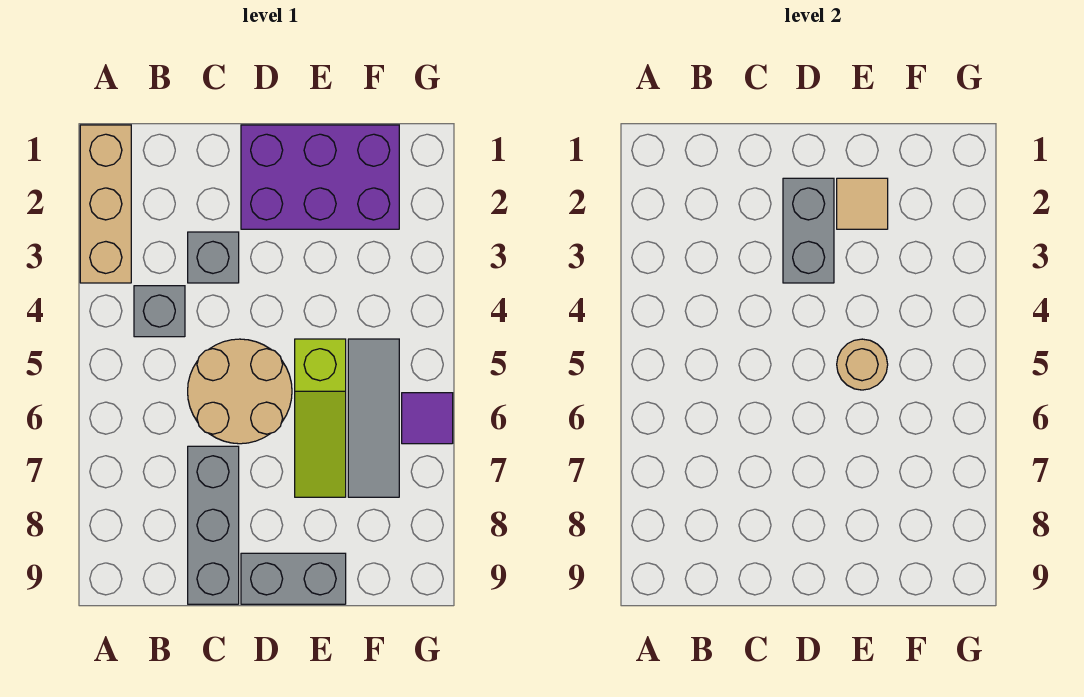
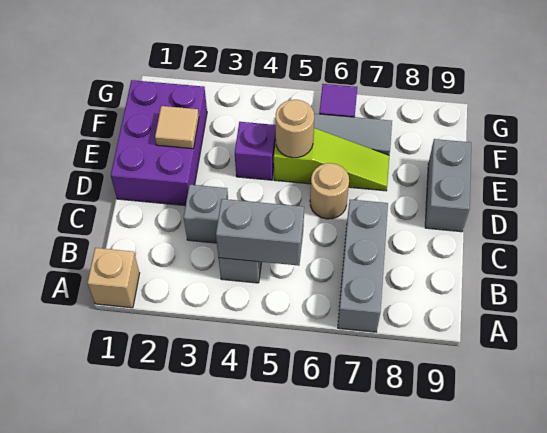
tan brick A1:A3 level 1 -> tan brick A1 level 1
tan round brick C5:D6 level 1 -> tan round brick D6 level 1
grey brick C7:C9 level 1 -> grey brick A7:C7 level 1
grey brick D2:D3 level 2 -> grey brick B4:B5 level 2
none -> purple brick E4 level 1

